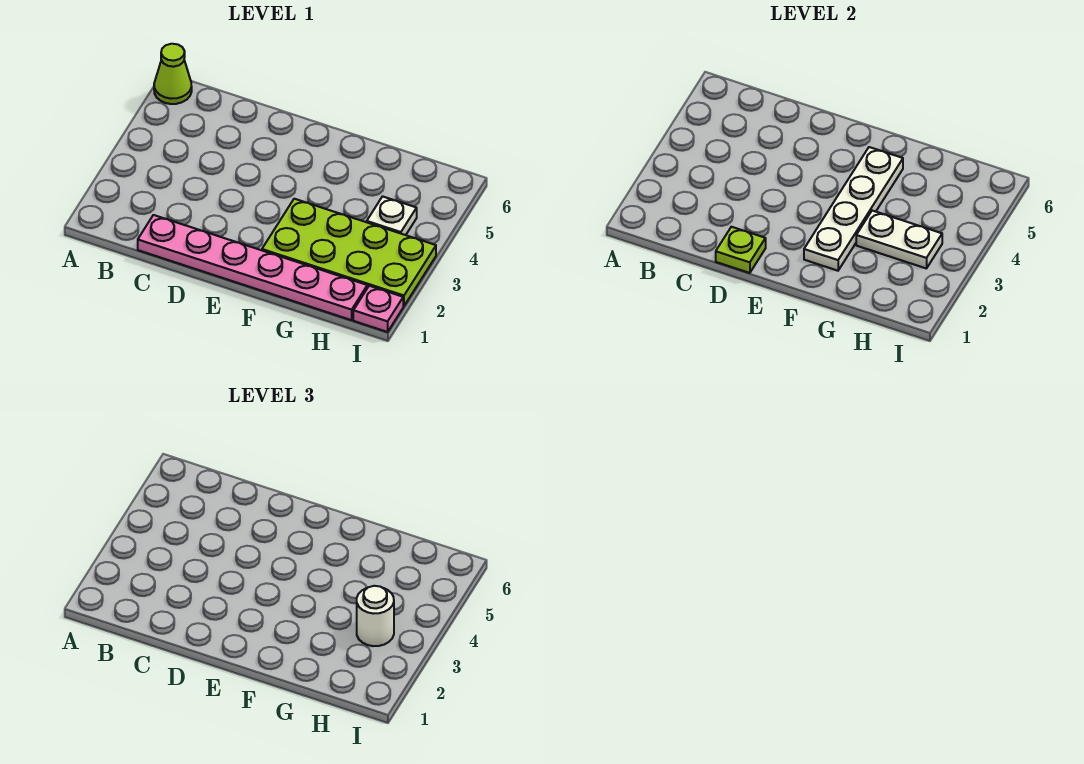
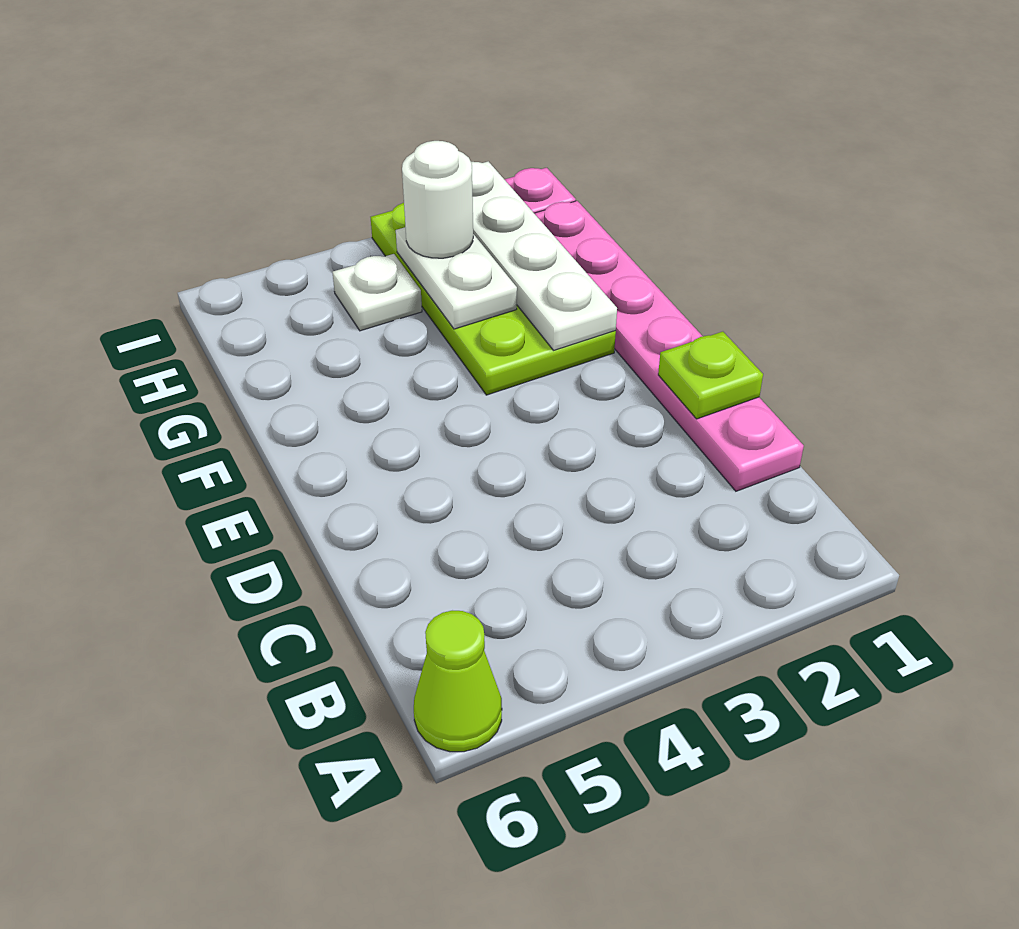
white plate F2:F5 level 2 -> white plate F2:I2 level 2

